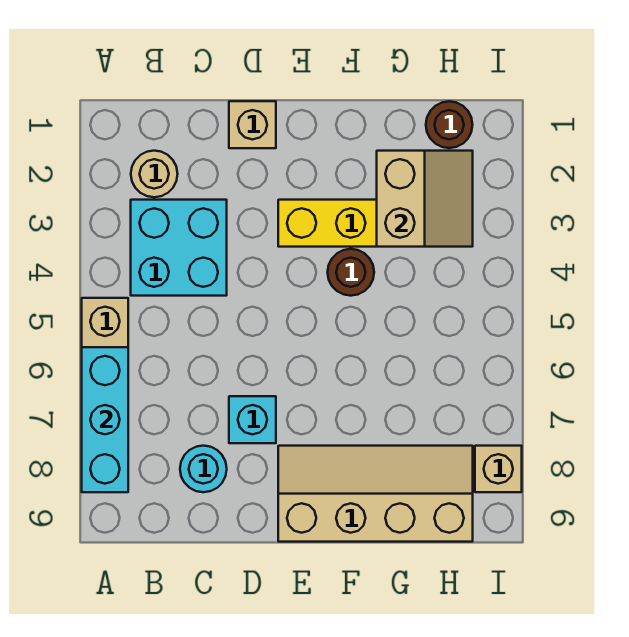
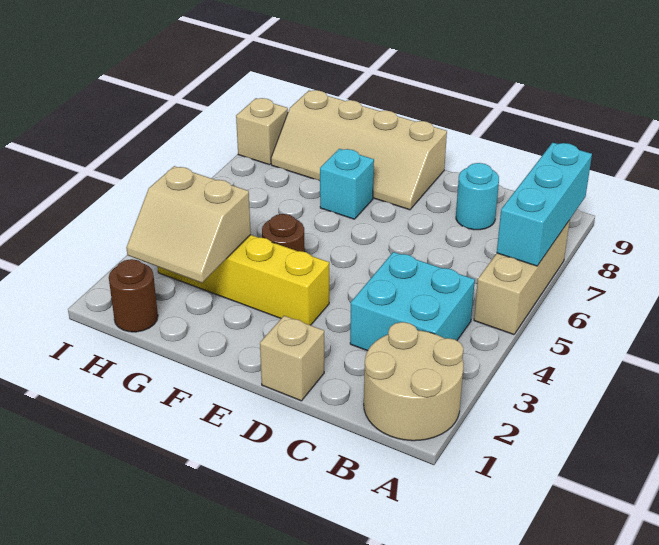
tan round brick B2 level 1 -> tan round brick A1:B2 level 1
cyan brick D7 level 1 -> cyan brick F7 level 1
tan slope G2:H3 level 2 top G -> tan slope G2:H3 level 2 top 3

